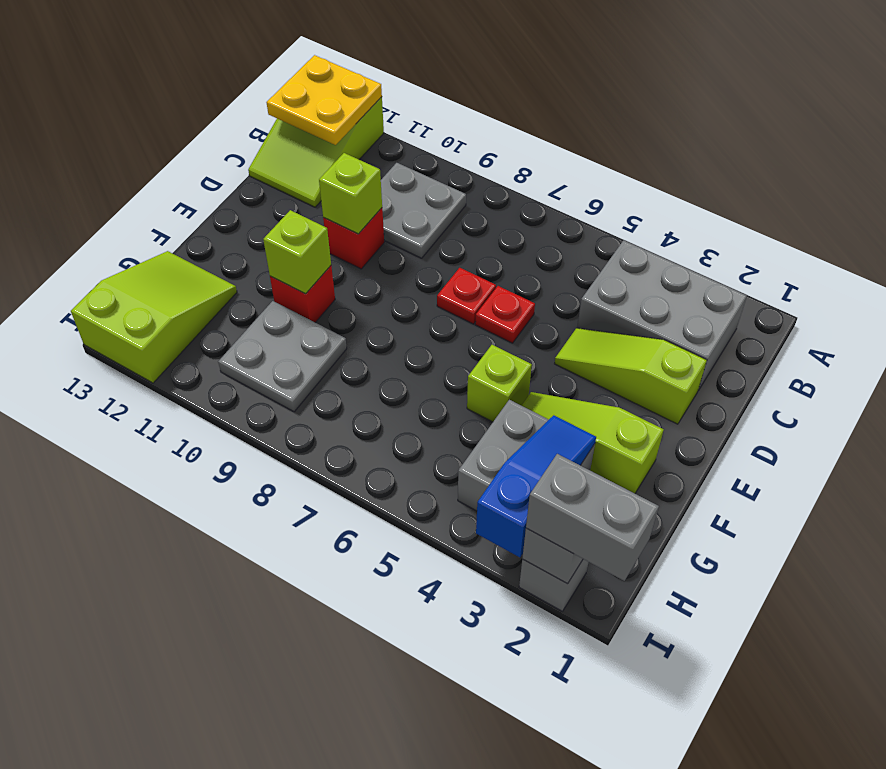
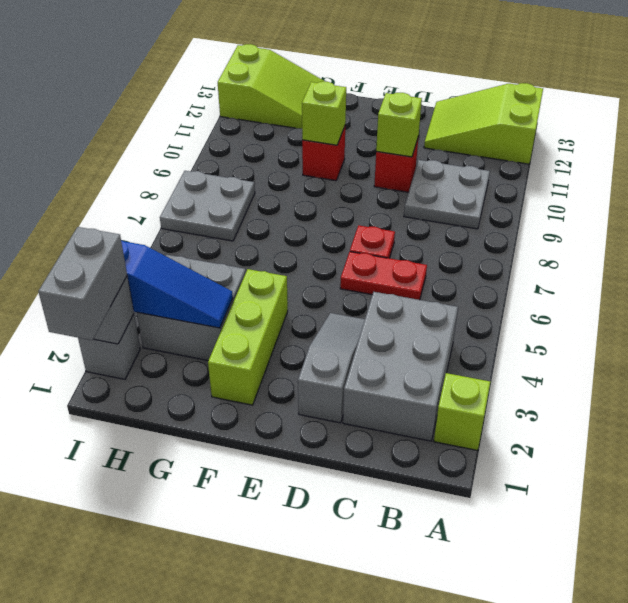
yellow plate A12:B13 level 2 -> none
lime slope D2:D4 level 1 top 2 -> grey slope D2:D4 level 1 top 2
red plate D6 level 1 -> red plate C6:D6 level 1
lime slope F2:F4 level 1 top 2 -> lime brick F2:F4 level 1
lime brick F5 level 1 -> lime brick A2 level 1
grey plate G9:H10 level 1 -> grey plate H7:I8 level 1

